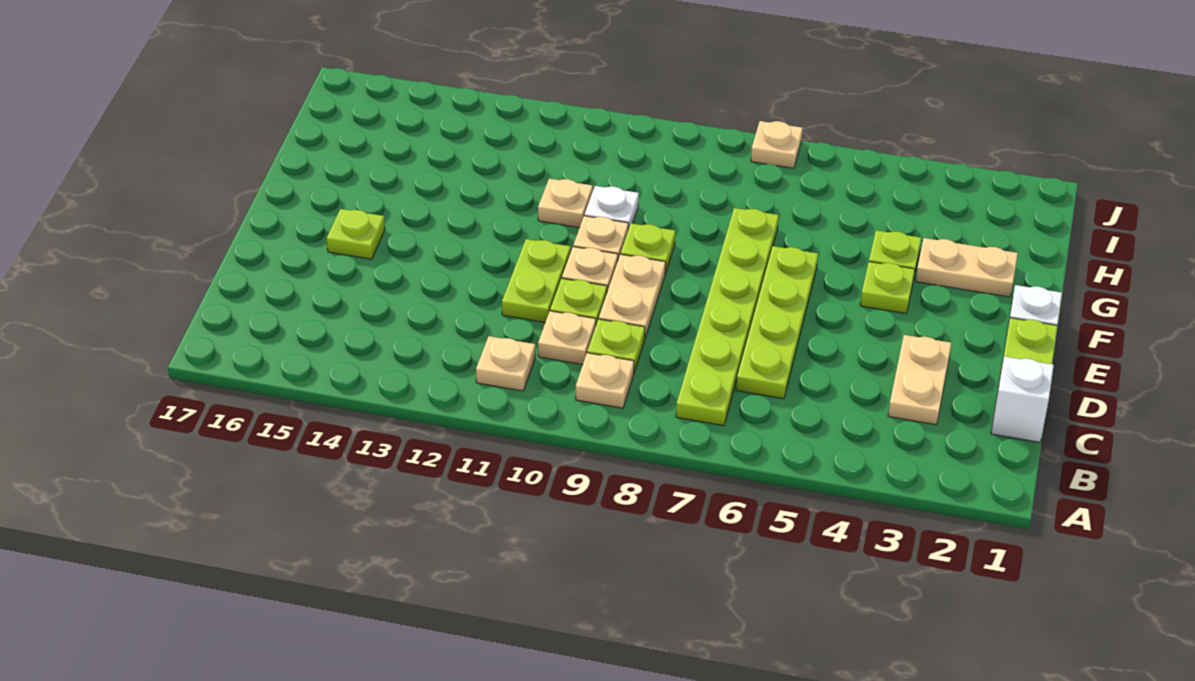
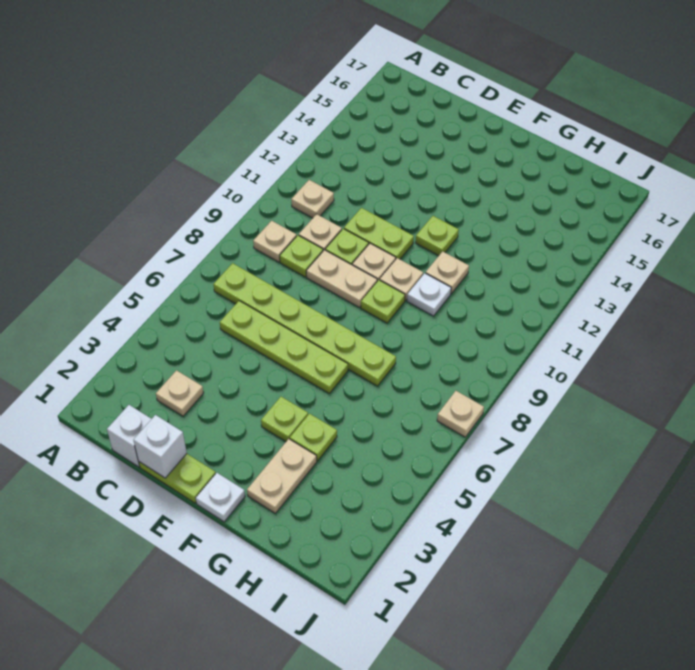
tan plate C3:D3 level 1 -> tan plate C3 level 1
none -> white brick D1 level 2
lime plate E15 level 1 -> lime plate F12 level 1

